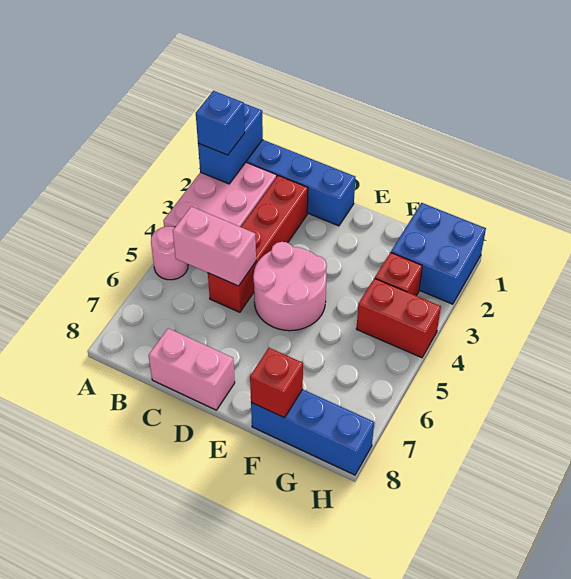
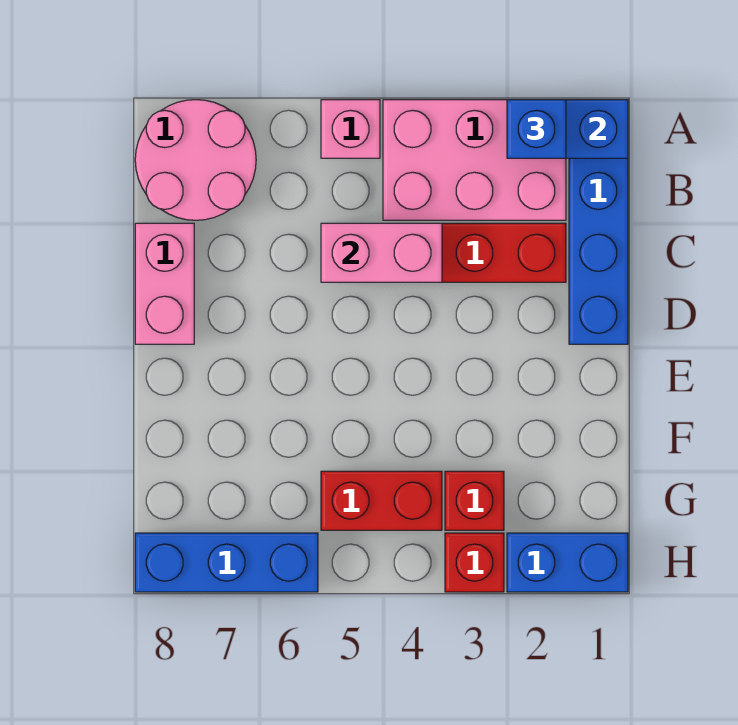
pink round brick A5 level 1 -> pink brick A5 level 1
pink brick B5:C5 level 2 -> pink brick C4:C5 level 2
pink round brick D4:E5 level 1 -> pink round brick A7:B8 level 1
blue brick F8:H8 level 1 -> blue brick H6:H8 level 1
red brick F8 level 2 -> red brick H3 level 1
blue brick G1:H2 level 1 -> blue brick H1:H2 level 1
red brick G4:H4 level 1 -> red brick G4:G5 level 1

